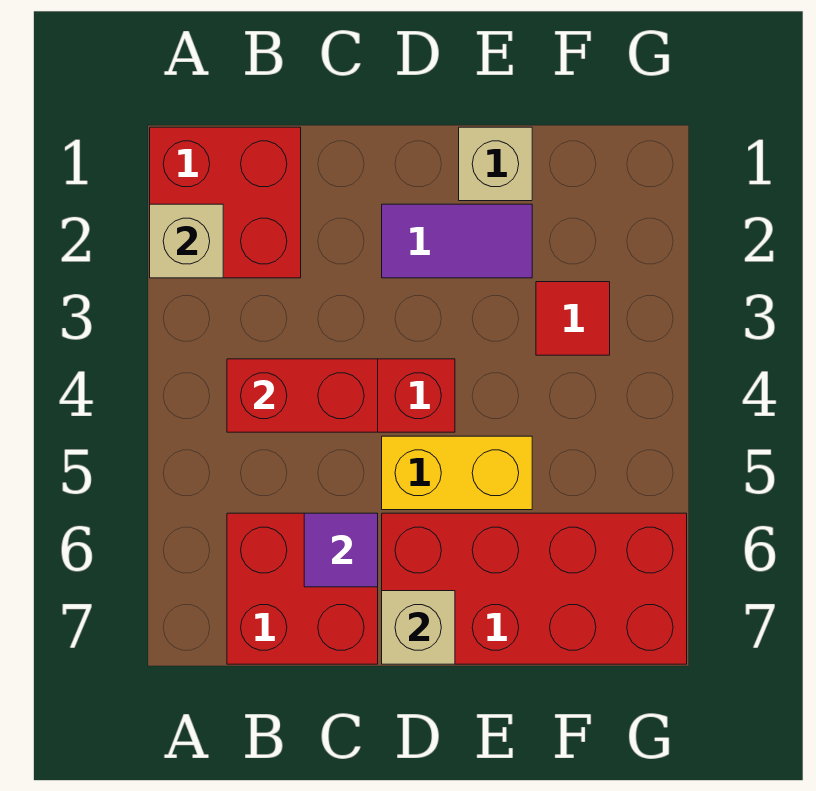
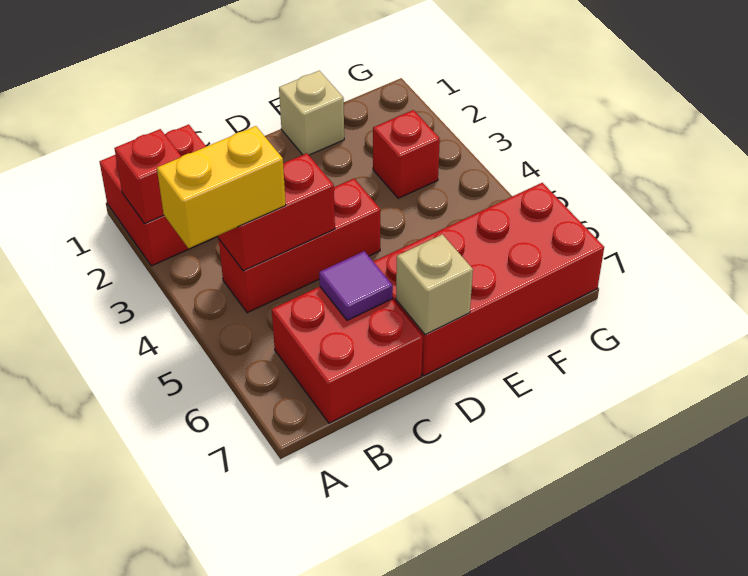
tan brick A2 level 2 -> red brick A2 level 2
purple tile D2:E2 level 1 -> none
yellow brick D5:E5 level 1 -> yellow brick A4:B4 level 3
red tile F3 level 1 -> red brick F3 level 1

